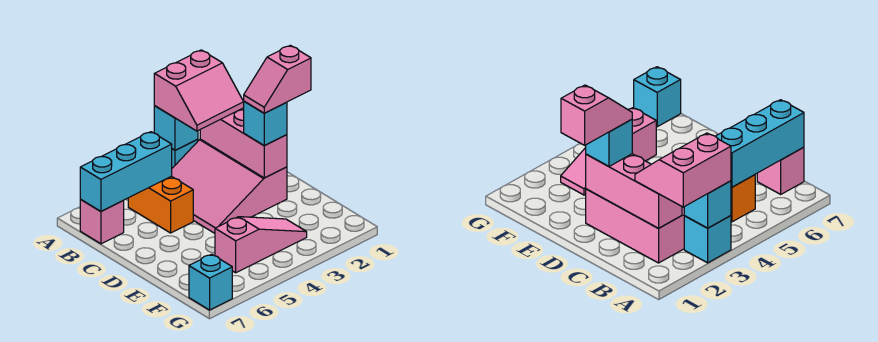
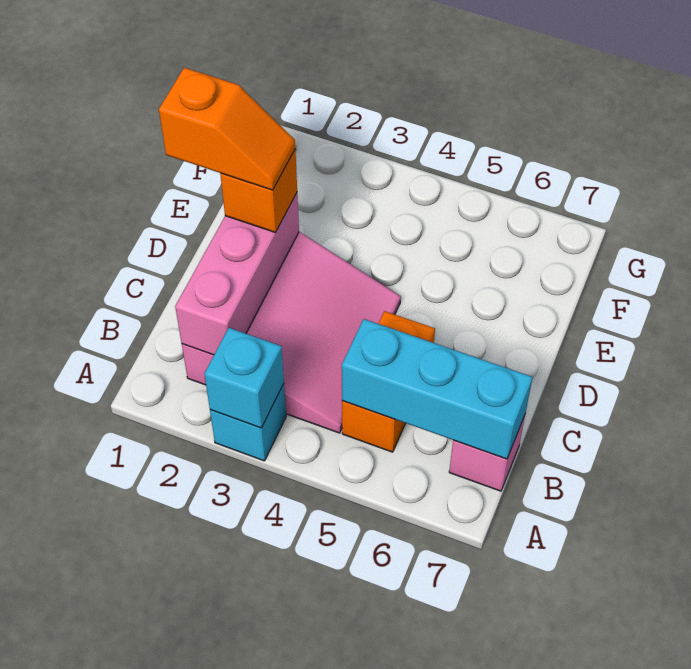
pink slope A2:B3 level 3 top A -> none
pink slope D1:D2 level 4 top 1 -> orange slope D1:D2 level 4 top 1
cyan brick D2 level 3 -> orange brick D2 level 3
pink slope F3:F5 level 1 top 5 -> none
cyan brick G7 level 1 -> none

